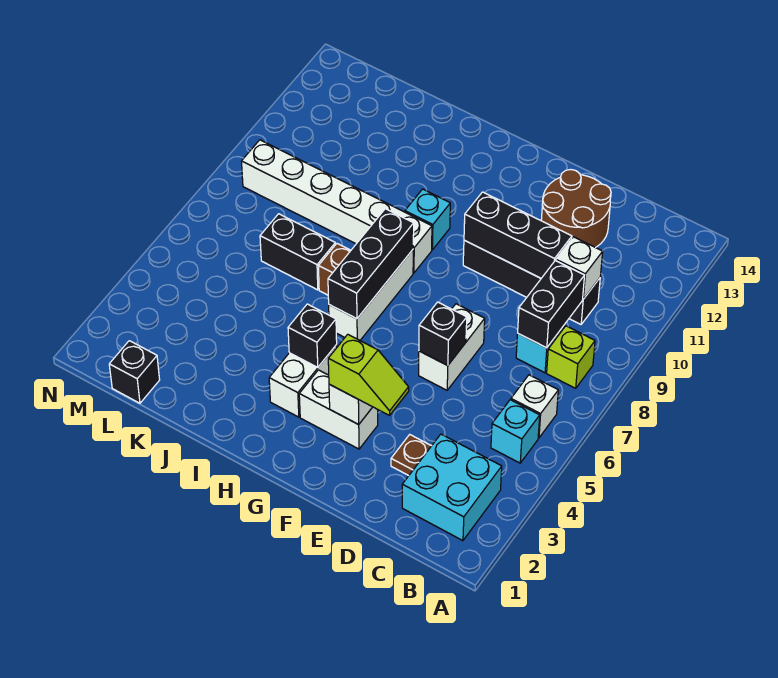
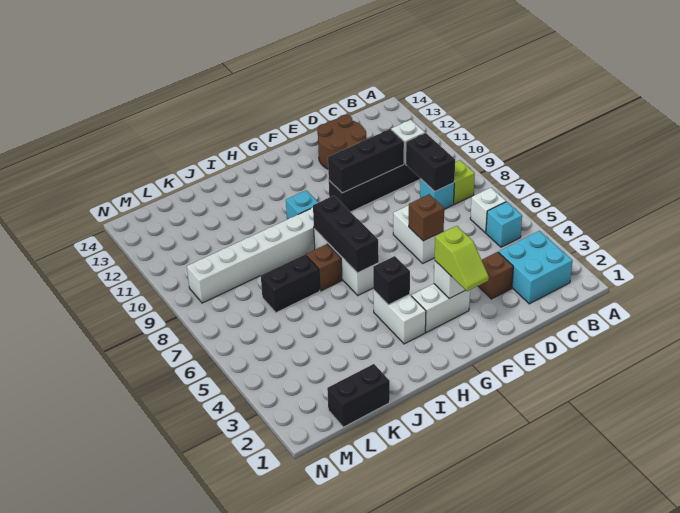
brown plate D3 level 1 -> brown brick D3 level 1
lime slope E3:F3 level 3 top F -> lime slope F2:F3 level 3 top 3
black brick E6 level 2 -> brown brick E6 level 2
black brick L1 level 1 -> black brick K1:L1 level 1

